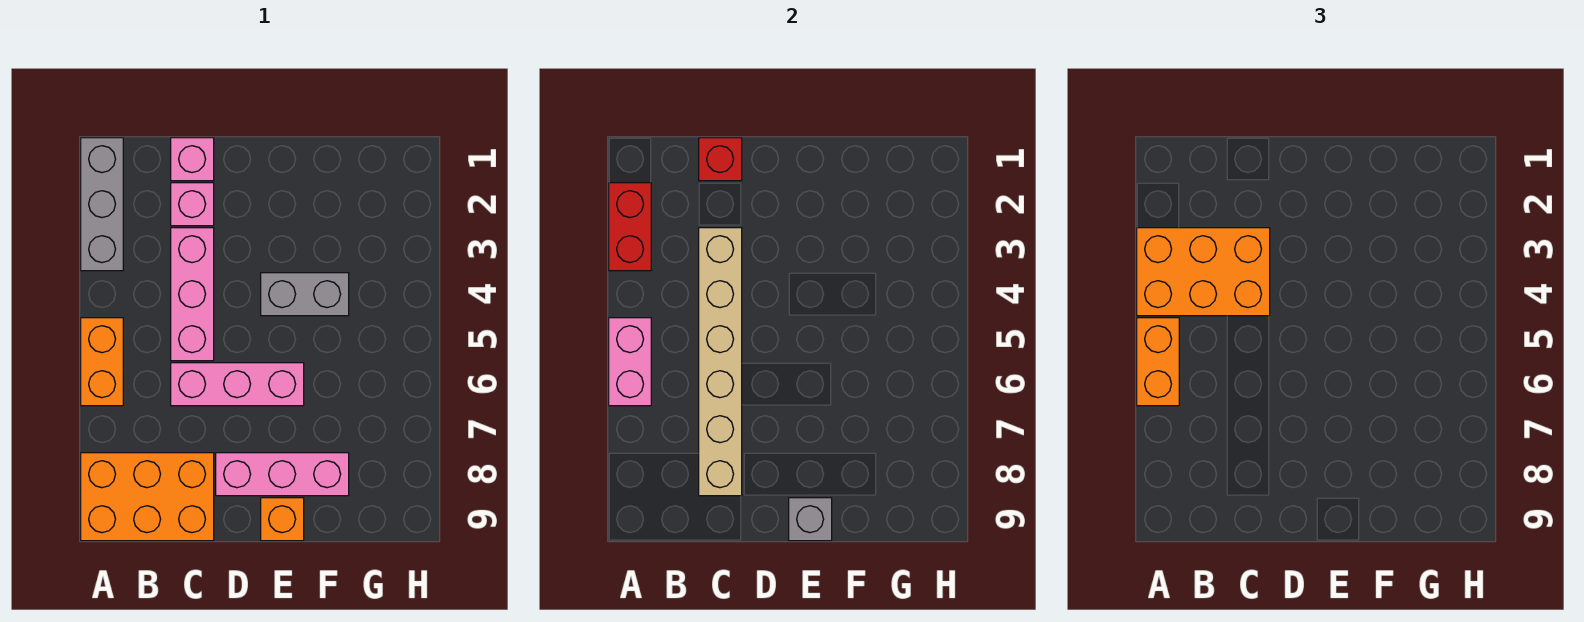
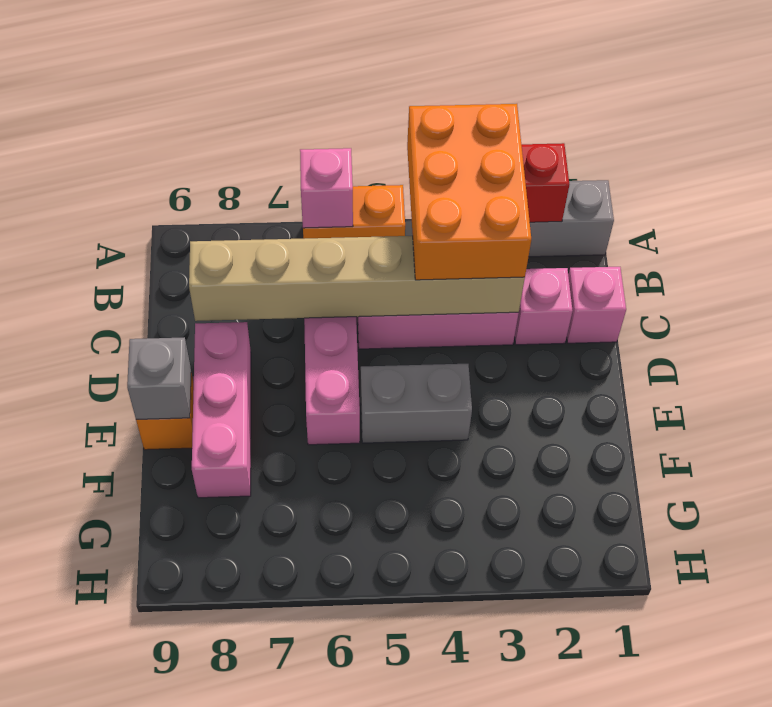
pink brick A5:A6 level 2 -> pink brick A6 level 2
orange brick A5:A6 level 3 -> none
orange brick A8:C9 level 1 -> none
red brick C1 level 2 -> none
grey brick E4:F4 level 1 -> grey brick E4:E5 level 1

